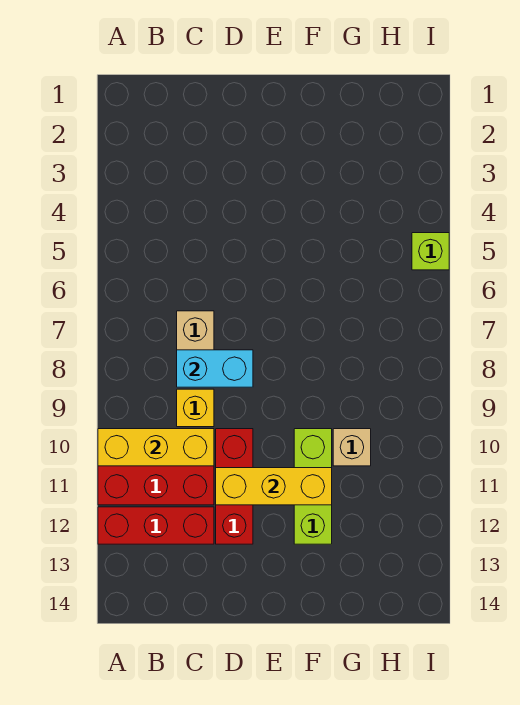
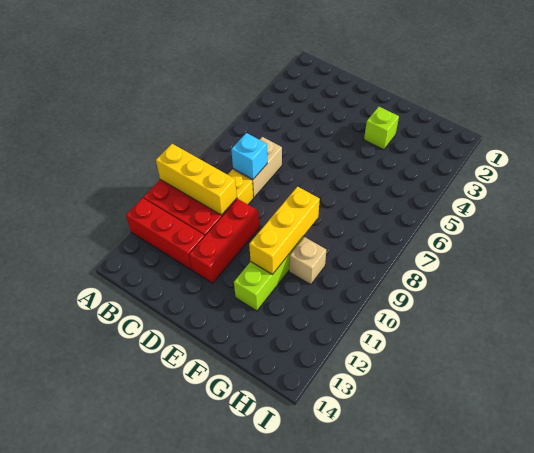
cyan brick C8:D8 level 2 -> cyan brick C8 level 2
yellow brick D11:F11 level 2 -> yellow brick F9:F11 level 2
lime brick I5 level 1 -> lime brick F3 level 1

